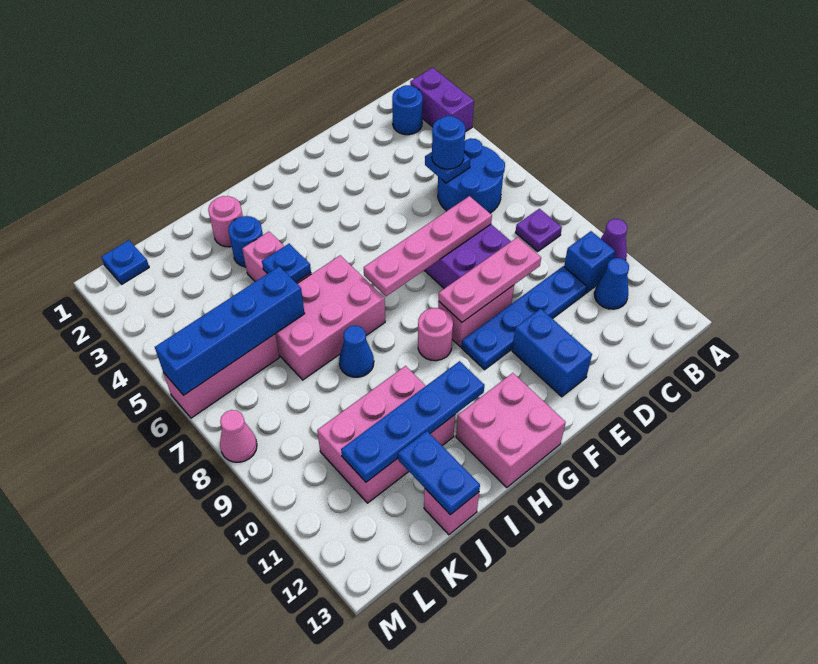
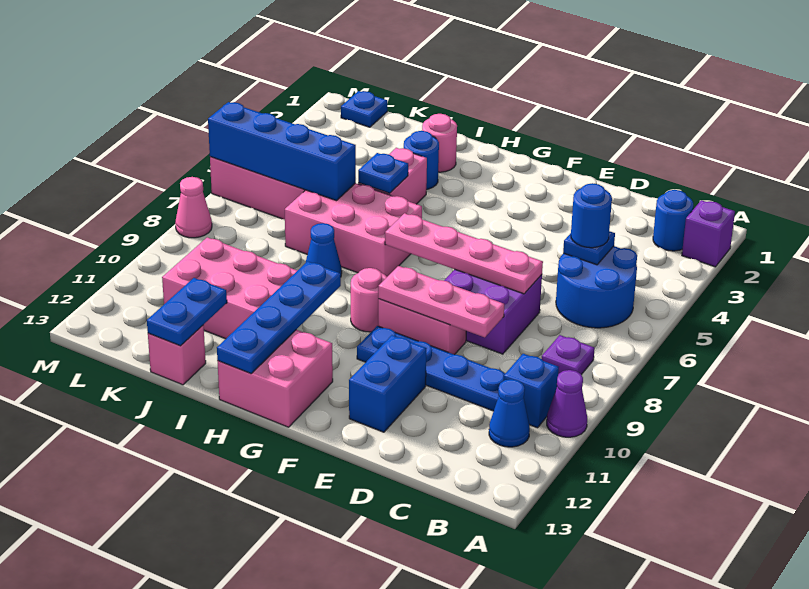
purple brick A2:A3 level 1 -> purple brick A2 level 1
blue plate H11:K11 level 2 -> blue plate H10:H13 level 2

